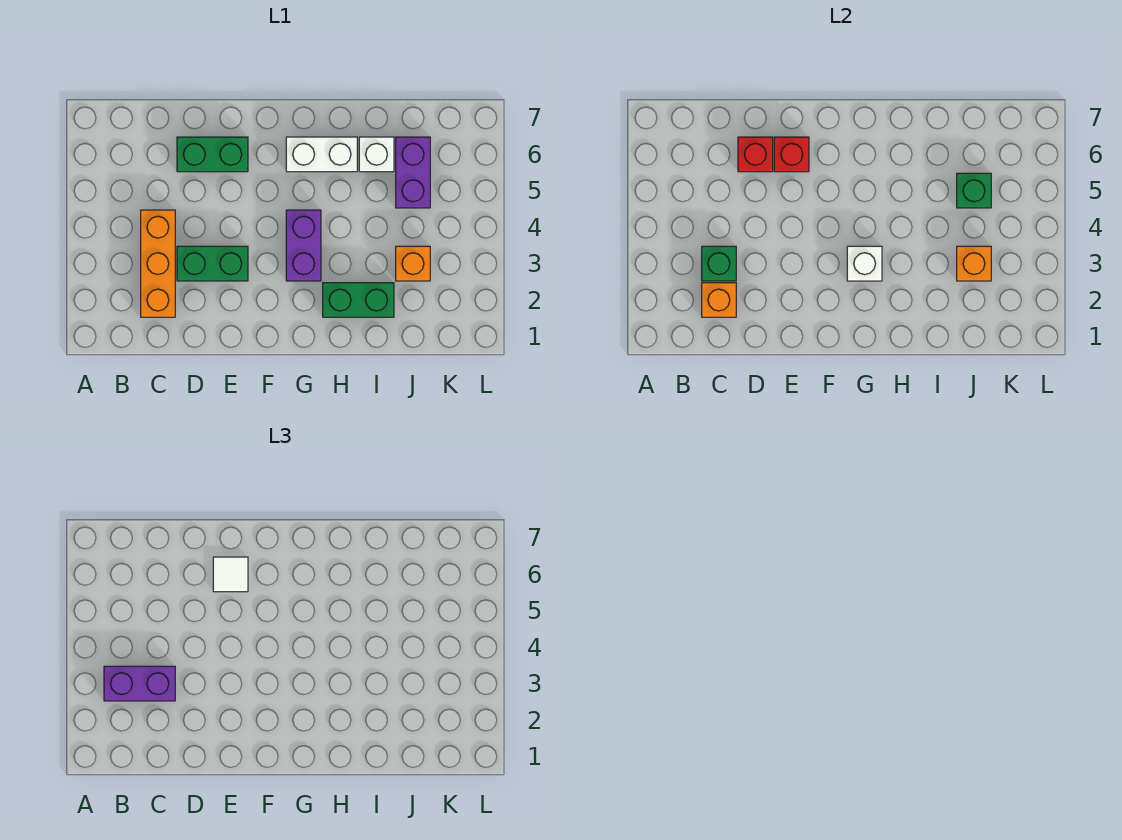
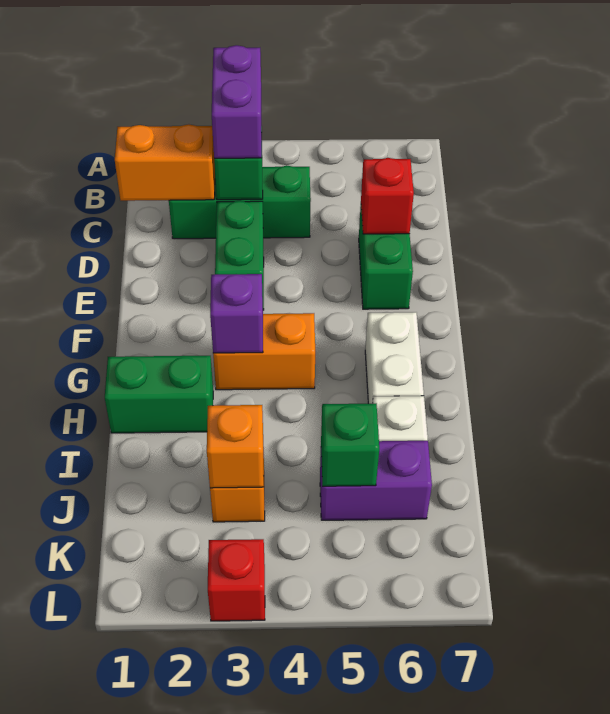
orange brick C2:C4 level 1 -> green brick C2:C4 level 1
orange brick C2 level 2 -> orange brick C1:C2 level 2
red brick E6 level 2 -> red brick L3 level 1
white tile E6 level 3 -> none
purple brick G3:G4 level 1 -> orange brick G3:G4 level 1
white brick G3 level 2 -> purple brick G3 level 2
green brick H2:I2 level 1 -> green brick H1:H2 level 1

